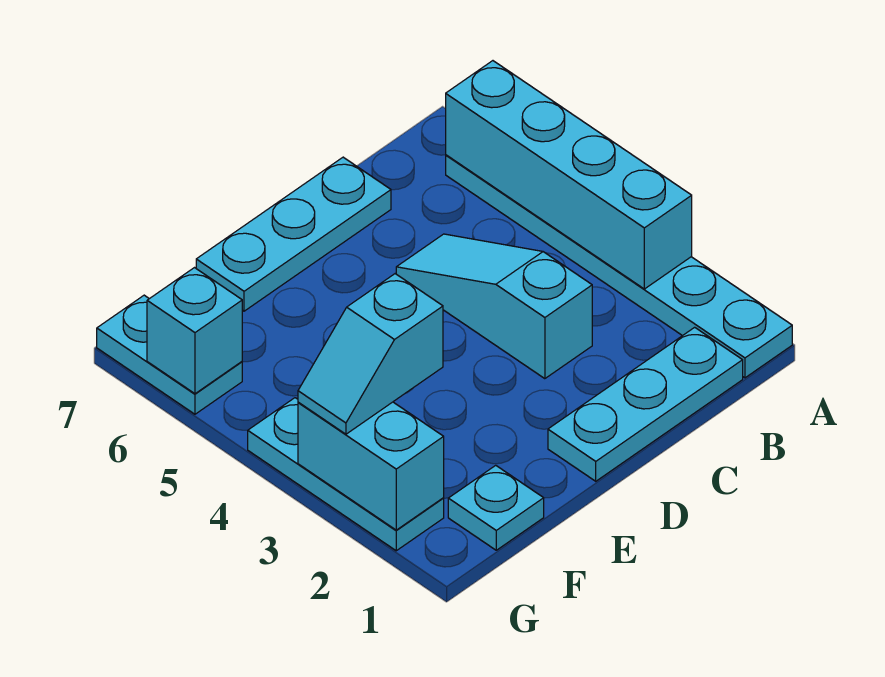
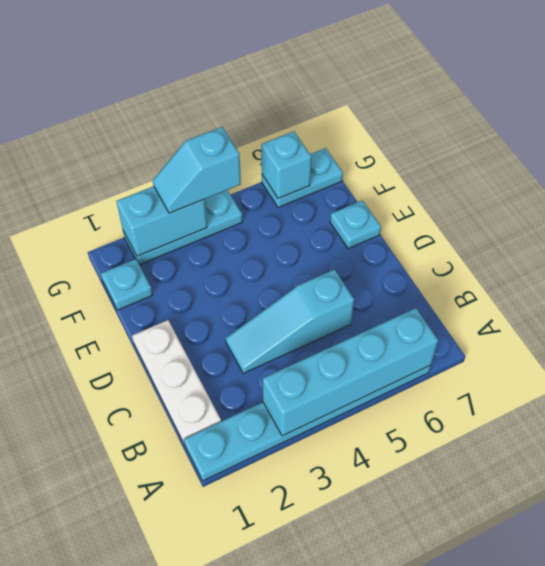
cyan plate B1:D1 level 1 -> white plate B1:D1 level 1
cyan slope C3:C5 level 1 top 3 -> cyan slope C3:C5 level 1 top 5
cyan plate C7:E7 level 1 -> cyan plate E7 level 1
cyan slope F3:G3 level 3 top F -> cyan slope G3:G4 level 3 top 4

